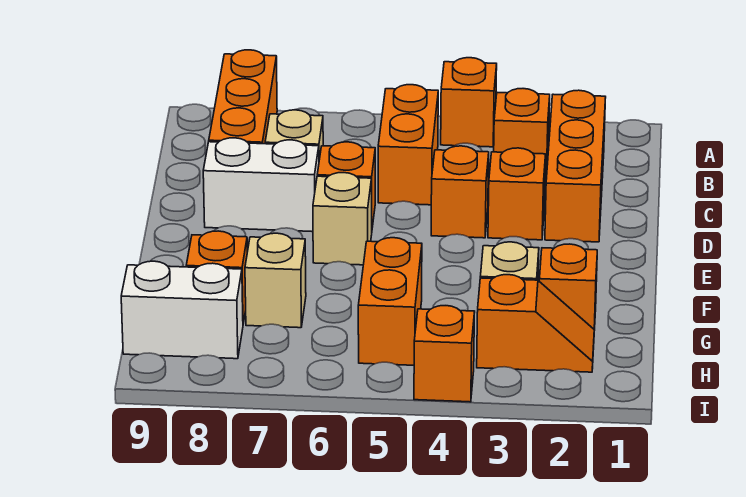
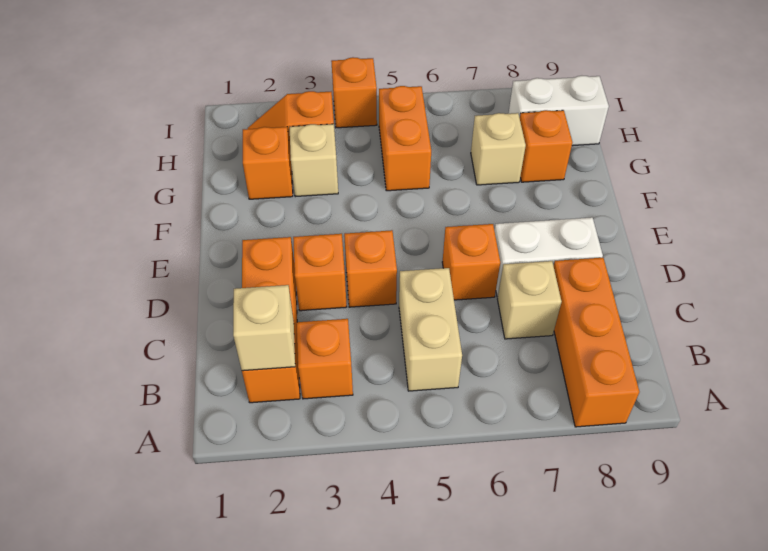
orange brick A4 level 1 -> none
orange brick B5:C5 level 1 -> tan brick B5:C5 level 1
tan brick E6 level 1 -> tan brick B2 level 2

